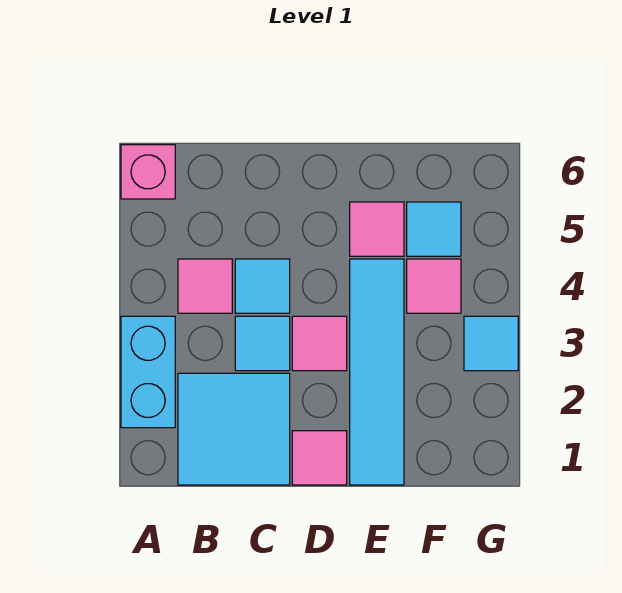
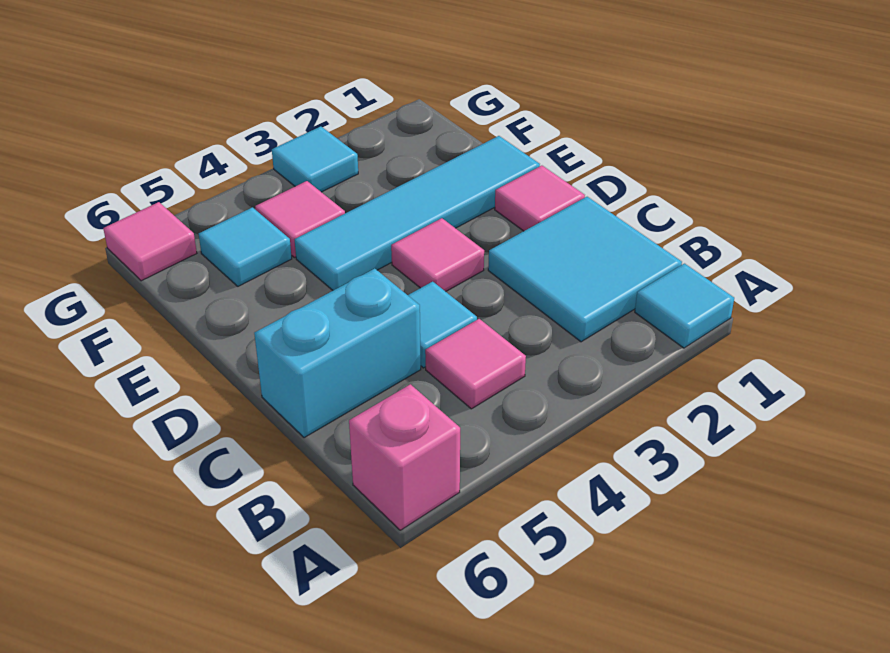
cyan brick A2:A3 level 1 -> cyan brick C5:C6 level 1
cyan tile C3 level 1 -> cyan tile A1 level 1
pink tile E5 level 1 -> pink tile G6 level 1

